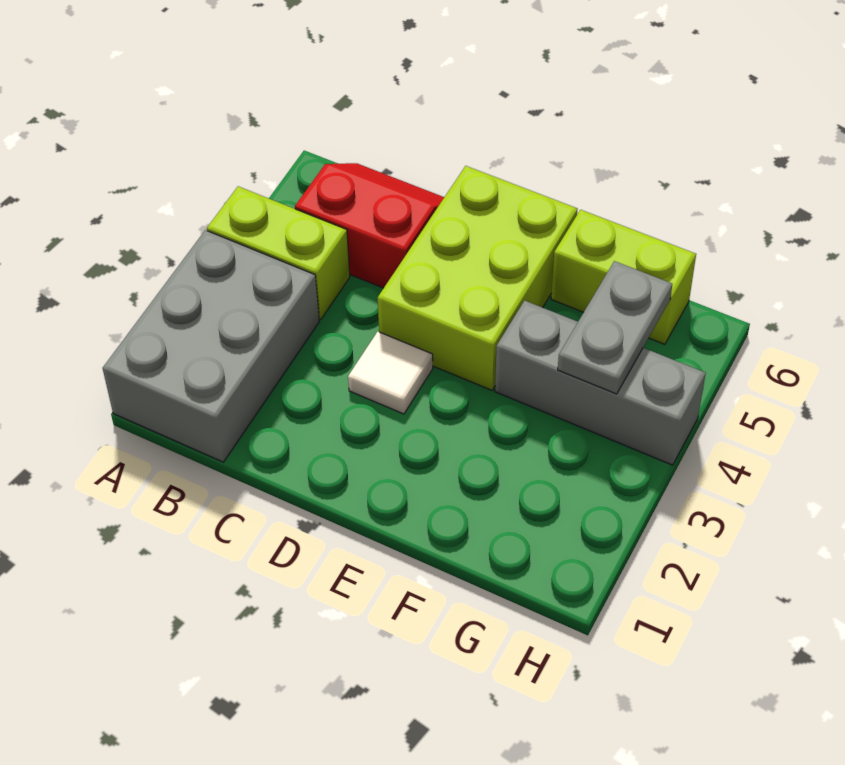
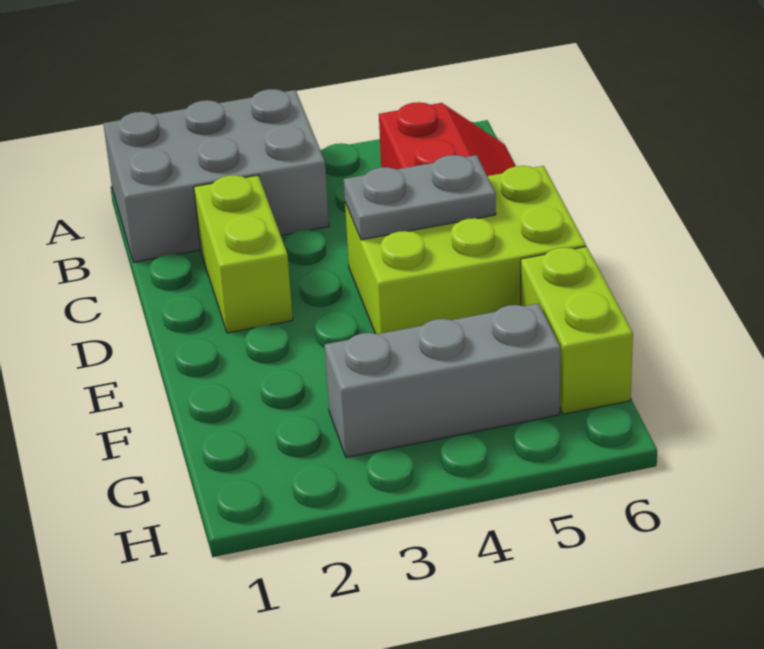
lime brick A4:B4 level 1 -> lime brick C2:D2 level 1
white tile D3 level 1 -> none
grey brick F4:H4 level 1 -> grey brick G3:G5 level 1
grey plate G4:G5 level 2 -> grey plate D4:D5 level 2

